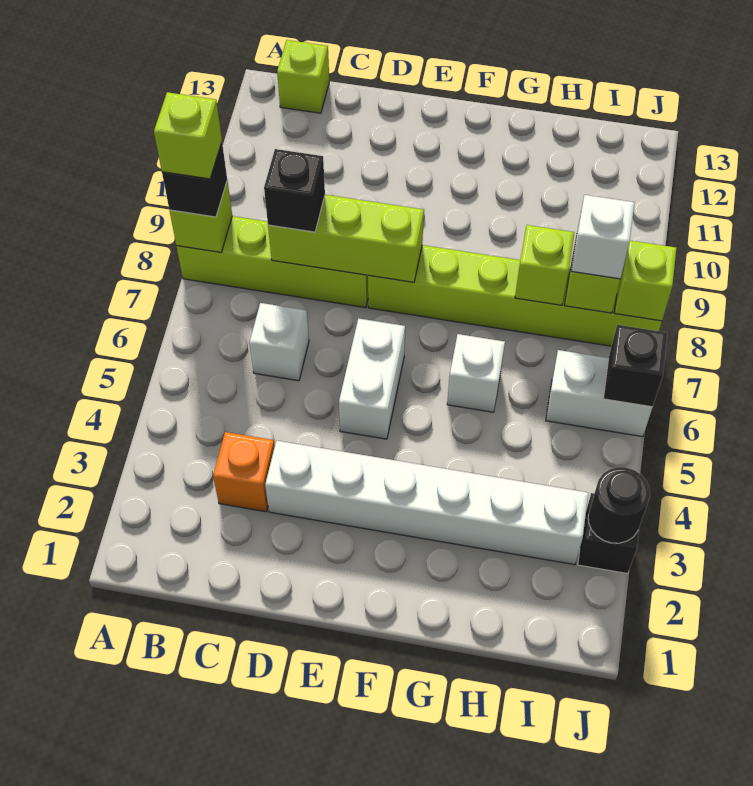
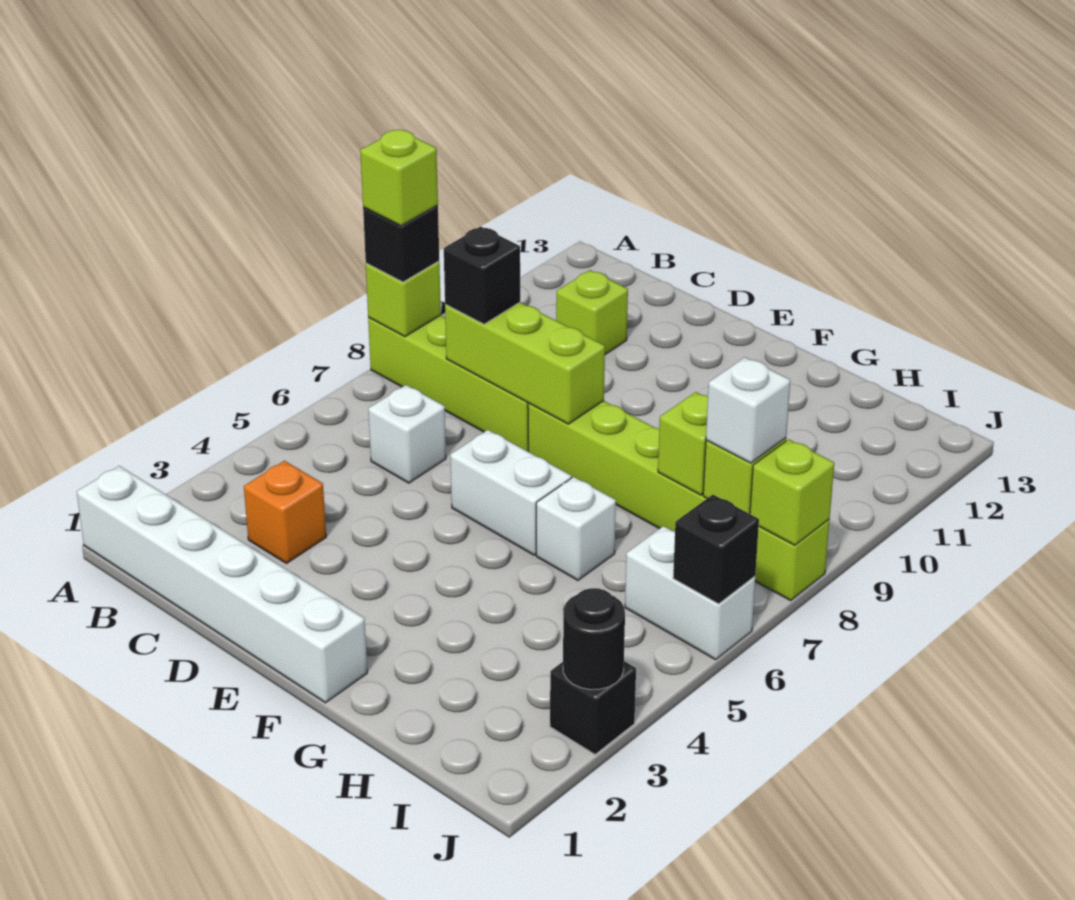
lime brick B13 level 1 -> lime brick C11 level 1
white brick D3:I3 level 1 -> white brick A1:F1 level 1
white brick E5:E6 level 1 -> white brick E6:F6 level 1

